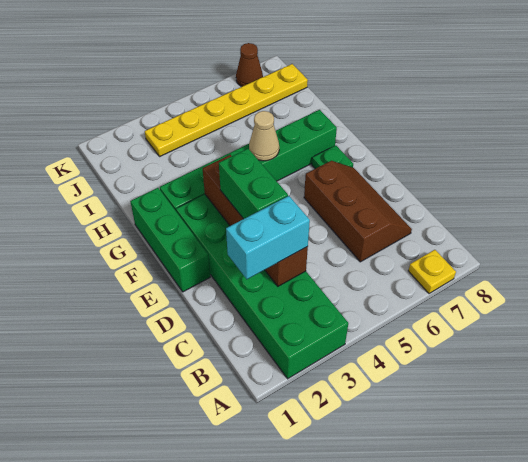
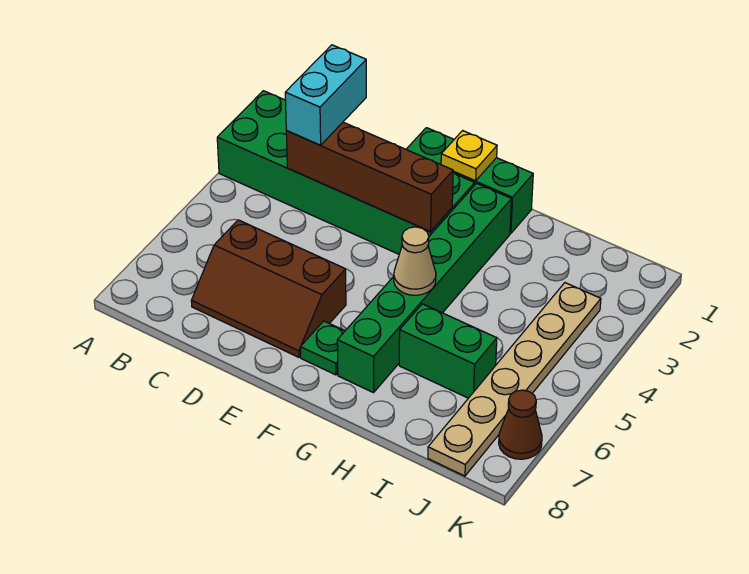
yellow plate A7 level 1 -> yellow plate F1 level 2
green brick D3:E3 level 3 -> green brick H6:I6 level 1
yellow plate J3:J8 level 1 -> tan plate J3:J8 level 1

